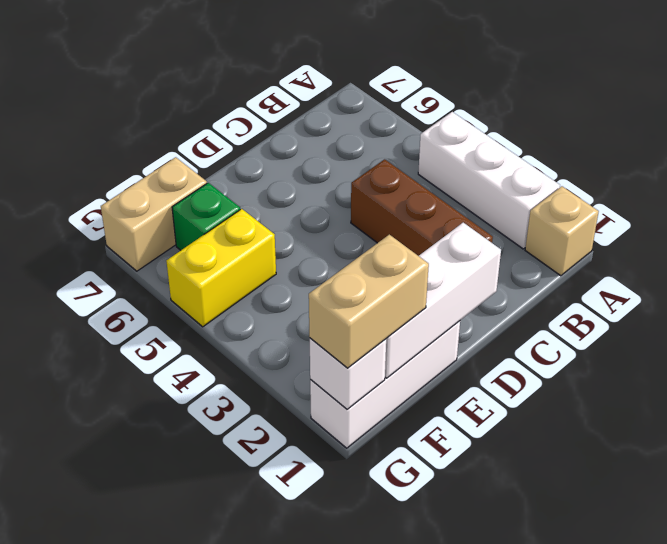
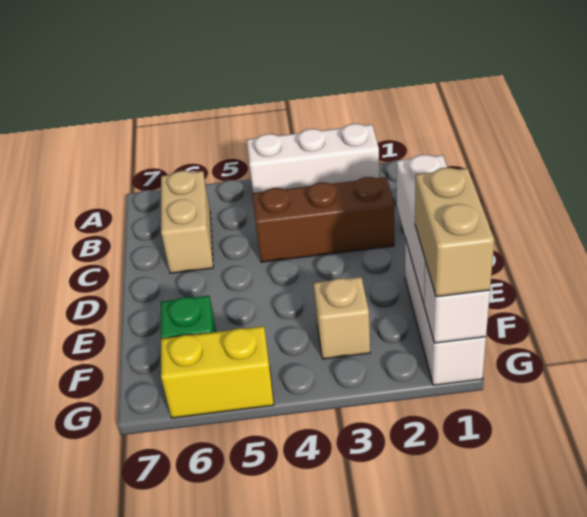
tan brick A1 level 1 -> tan brick F3 level 1
yellow brick F5:G5 level 1 -> yellow brick G5:G6 level 1
tan brick F7:G7 level 1 -> tan brick B6:C6 level 1

